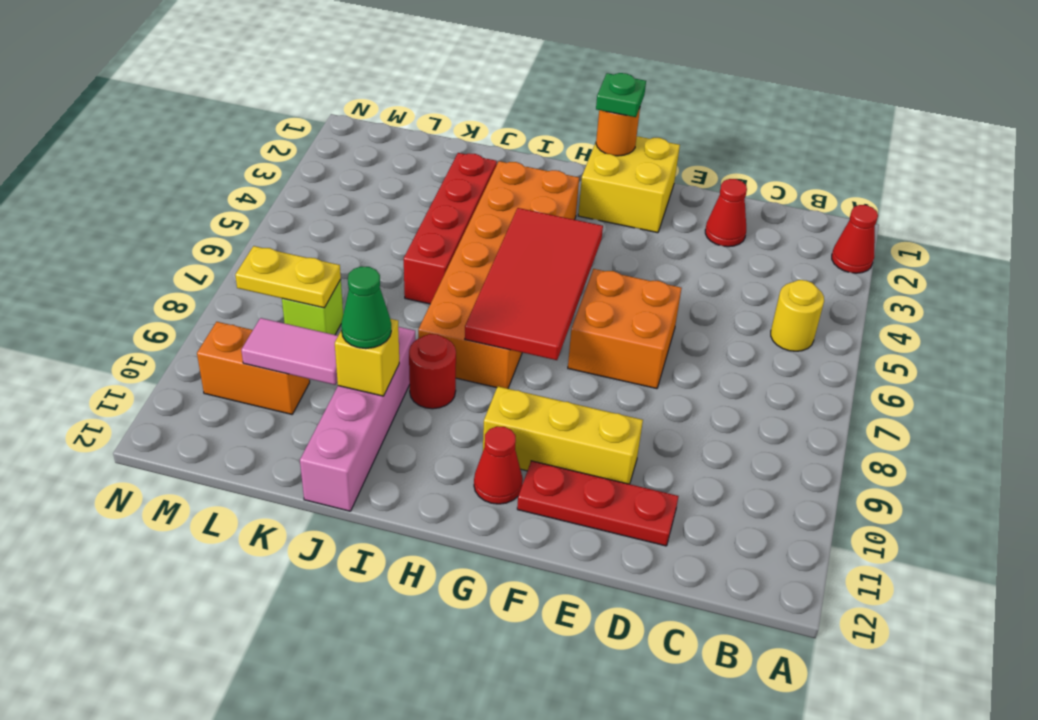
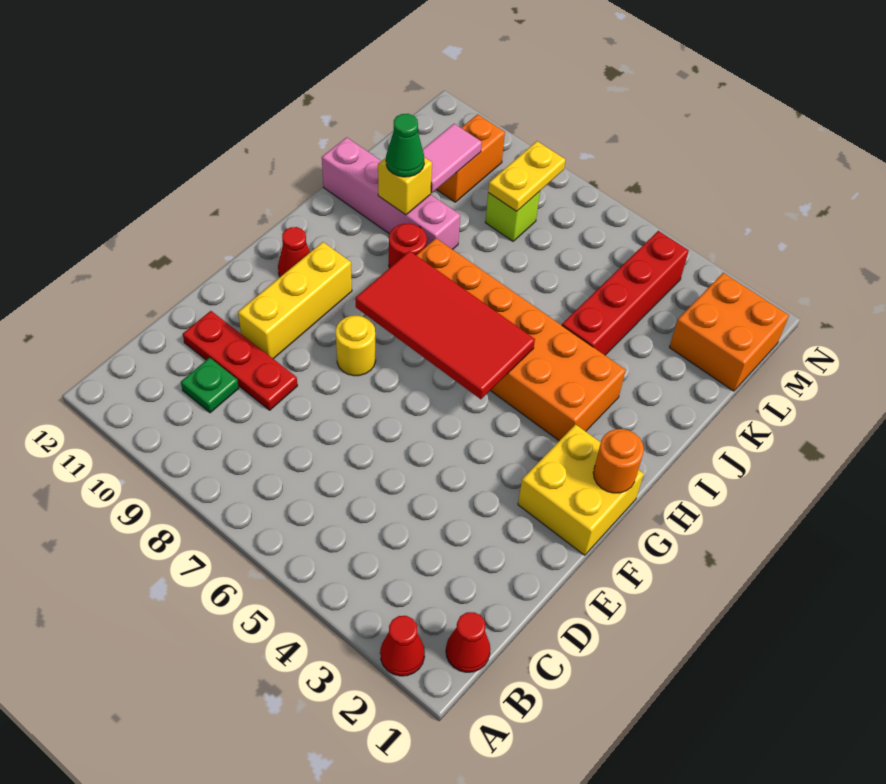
yellow round brick B5 level 1 -> yellow round brick F8 level 1
red cone D2 level 1 -> red cone B1 level 1
red plate D11:F11 level 1 -> red plate D9:D11 level 1
orange brick E6:F7 level 1 -> orange brick L1:M2 level 1
green plate G1 level 3 -> green plate C10 level 1
red brick J3:J6 level 1 -> red brick J4:M4 level 1

